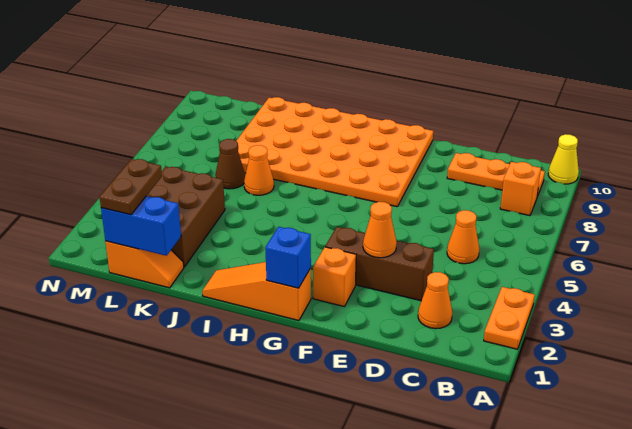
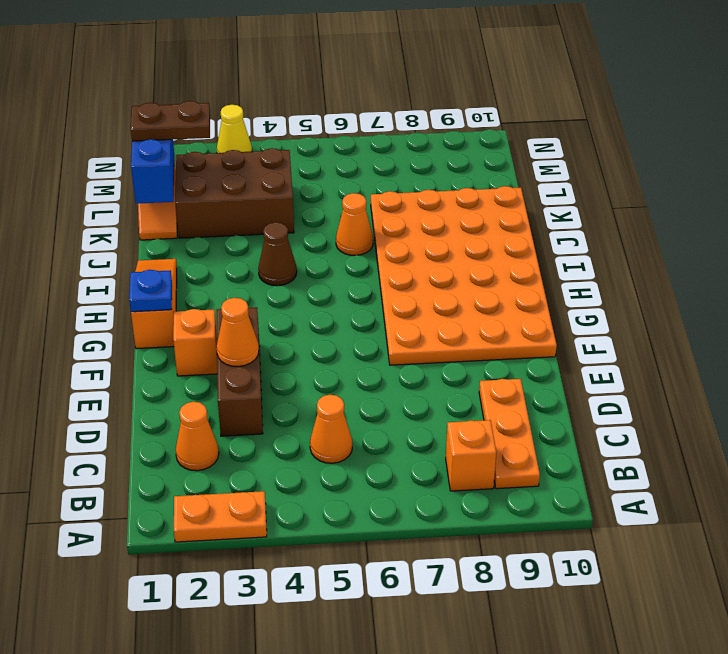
yellow cone A10 level 1 -> yellow cone N3 level 1
blue brick G1 level 2 -> blue plate G1 level 2
brown cone K6 level 1 -> brown cone I4 level 1

